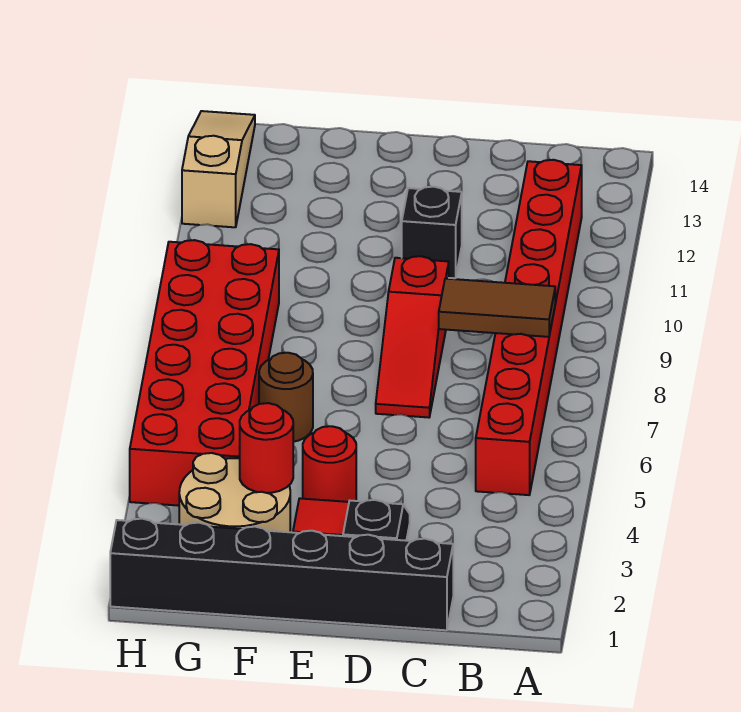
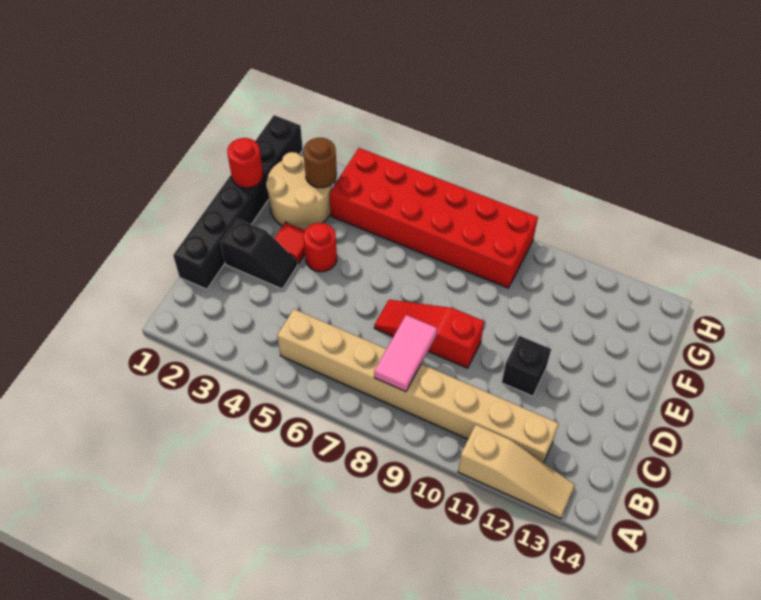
red brick B5:B12 level 1 -> tan brick B5:B12 level 1
brown tile B8:C8 level 2 -> pink tile B8:C8 level 2
red round brick F3 level 2 -> red round brick F1 level 2
brown round brick F6 level 1 -> brown round brick G3 level 2
tan slope H12:H14 level 1 top 12 -> tan slope A11:A13 level 1 top 11

